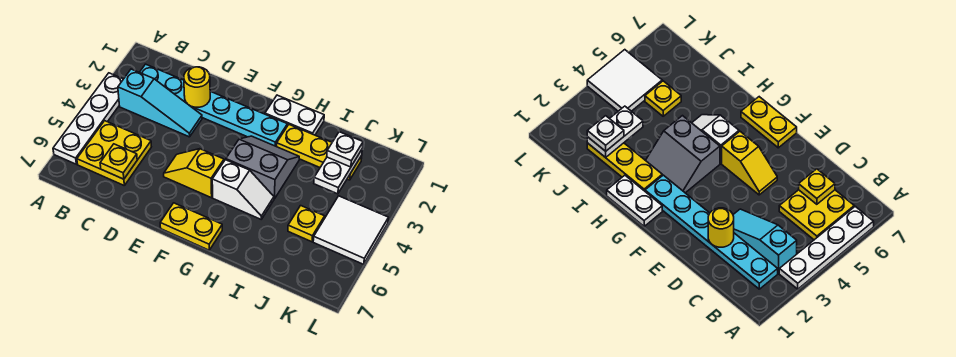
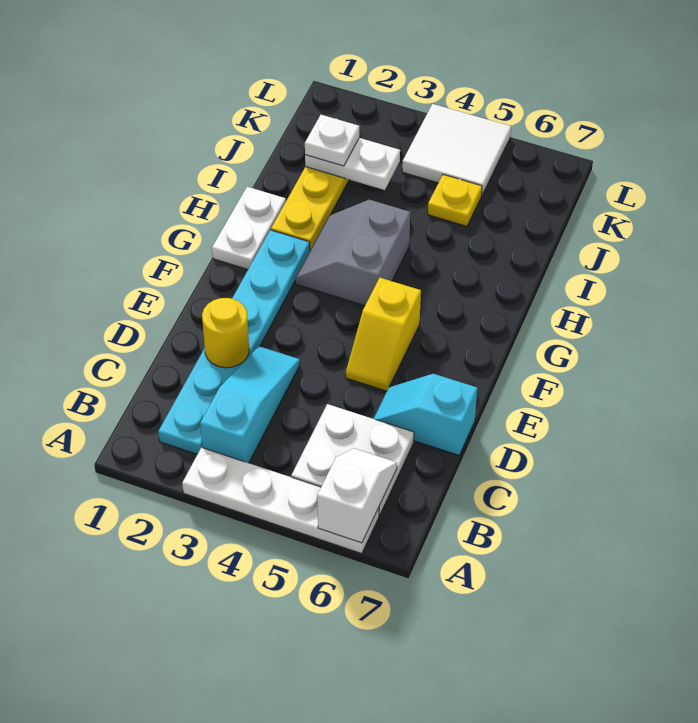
yellow plate B5:C6 level 1 -> white plate B5:C6 level 1
yellow plate C6 level 2 -> none
none -> cyan slope D6:D7 level 1 top 7
yellow plate F7:G7 level 1 -> none
white slope G5:H5 level 1 top G -> white slope A6:B6 level 2 top A

